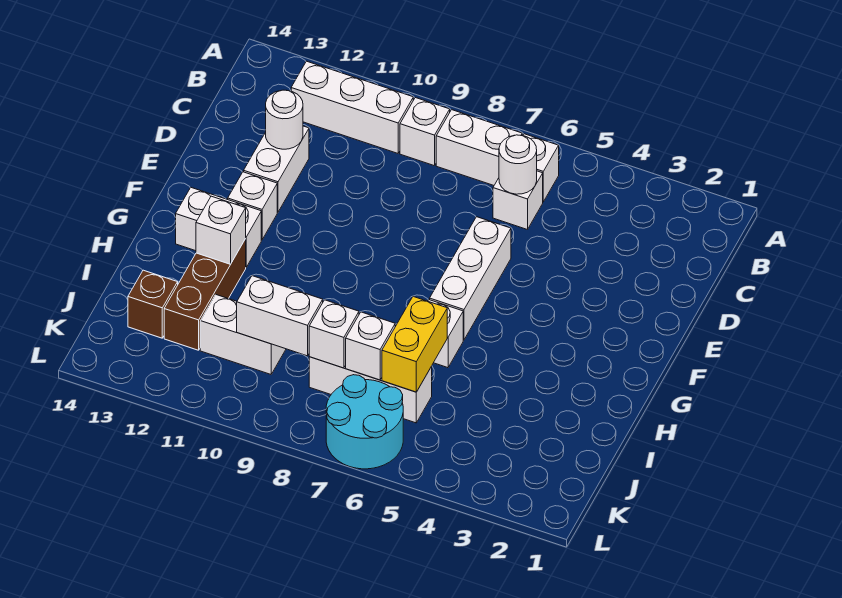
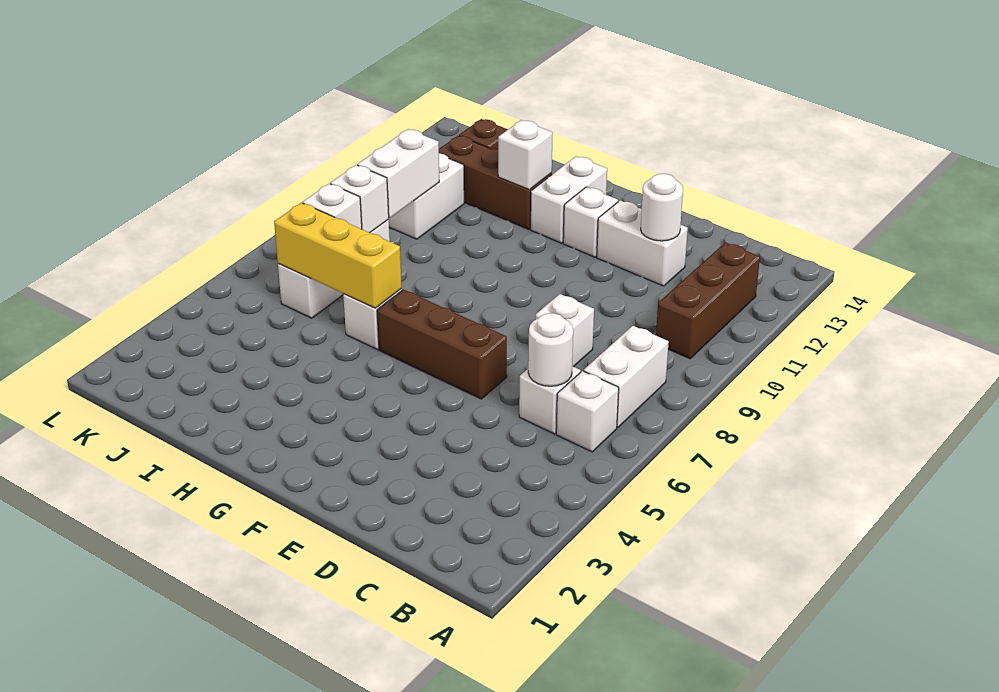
white brick B9 level 1 -> white brick D8 level 1
white brick B10:B12 level 1 -> brown brick B10:B12 level 1
white brick E6:G6 level 1 -> brown brick E6:G6 level 1
yellow brick I6:J6 level 2 -> yellow brick H6:J6 level 2
cyan round brick K6:L7 level 1 -> none

